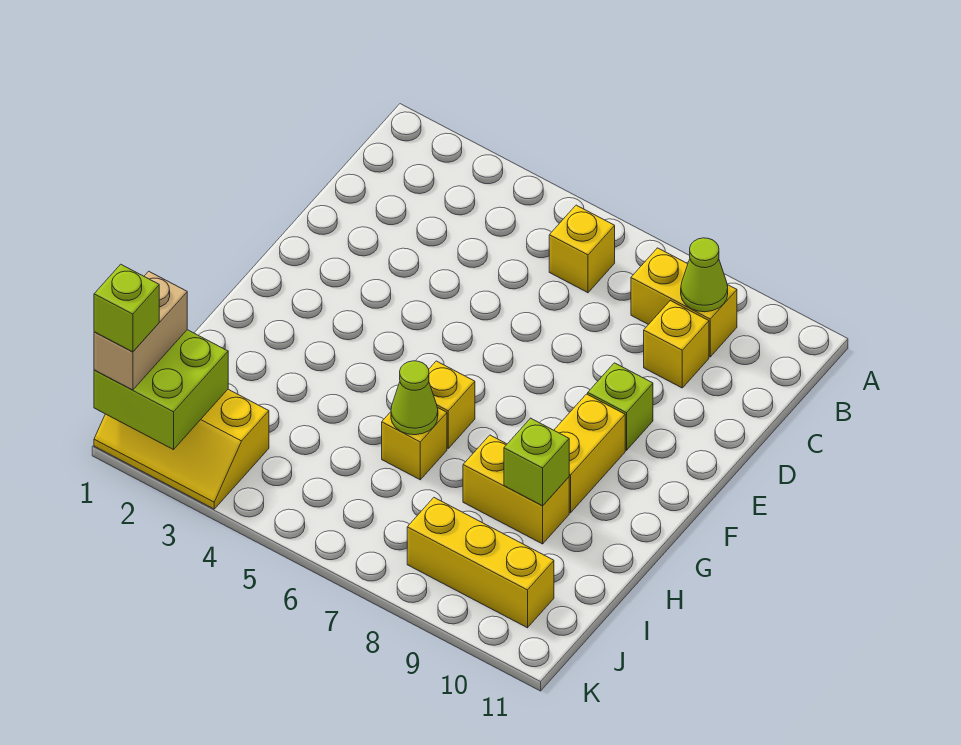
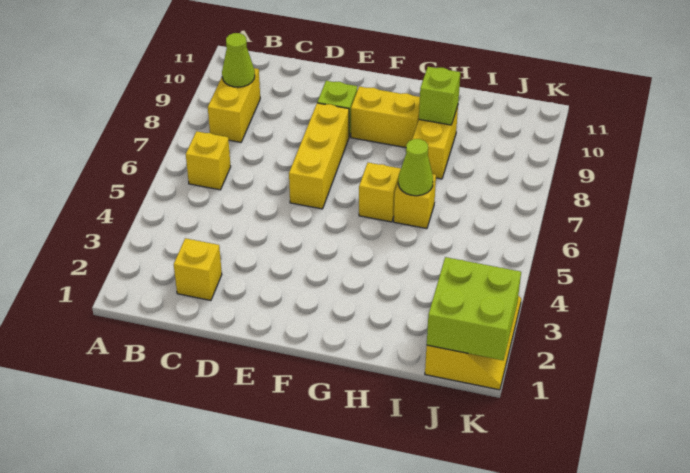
yellow brick C9 level 1 -> yellow brick C2 level 1
tan brick J1:K1 level 3 -> none
yellow brick J8:J10 level 1 -> yellow brick E6:E8 level 1
lime brick K1 level 4 -> none

